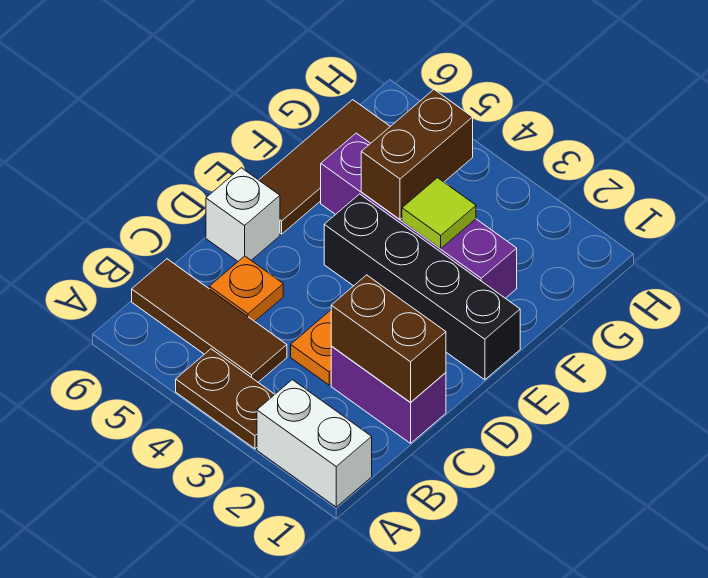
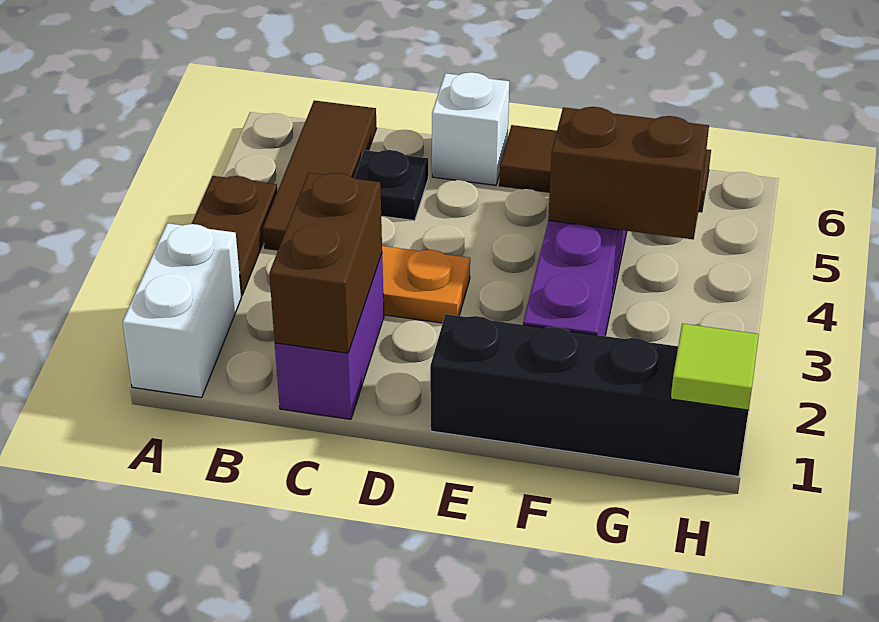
orange plate C5 level 1 -> black plate C5 level 1
black brick E1:E4 level 1 -> black brick E1:H1 level 1
lime tile F3 level 2 -> lime tile H1 level 2

